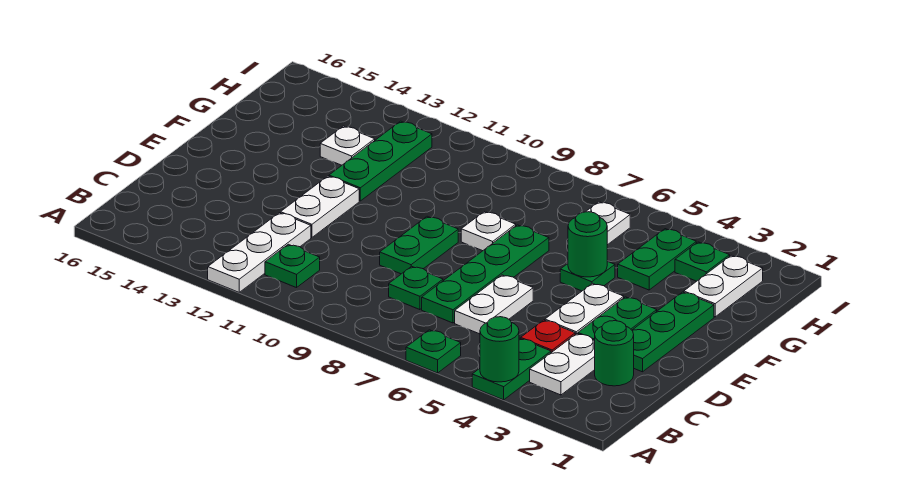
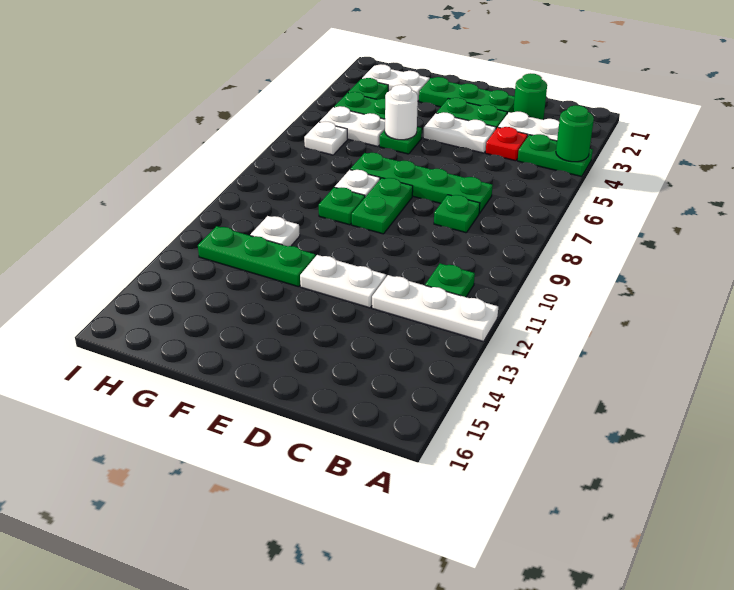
green plate A6 level 1 -> green plate F9 level 1
white plate C6:D6 level 1 -> white plate G5:H5 level 1
green plate D9:E9 level 1 -> green plate E8:E9 level 1
green round brick F5 level 2 -> white round brick F5 level 2
white plate G13 level 1 -> white plate G11 level 1

